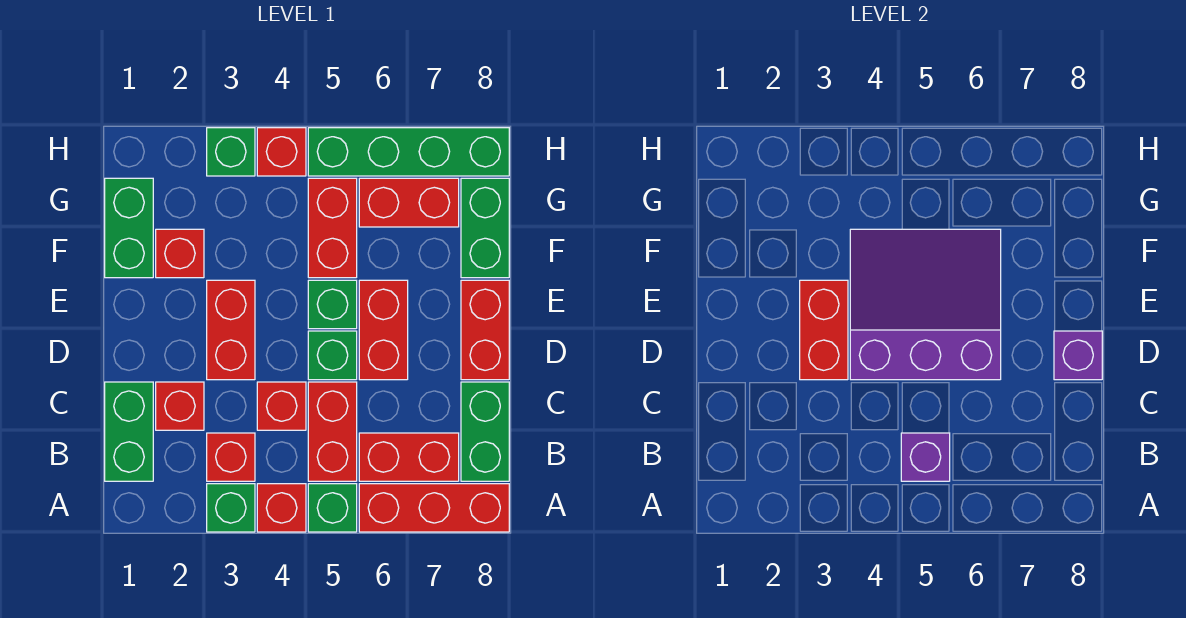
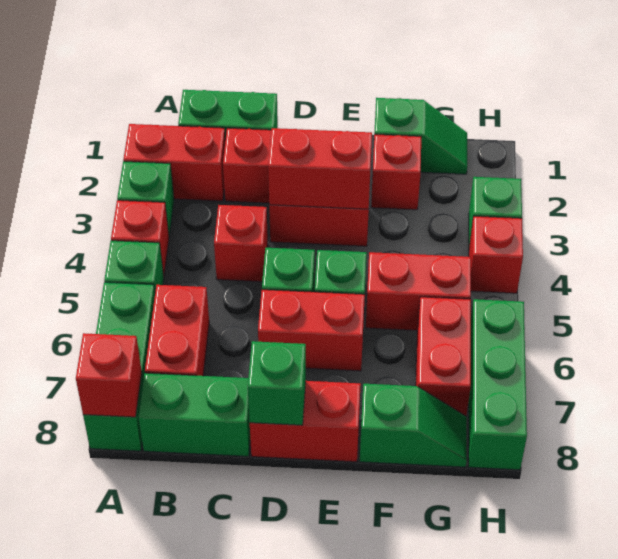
red brick A6:A8 level 1 -> green brick A6:A8 level 1
red brick B3 level 1 -> red brick A8 level 2
red brick B5:C5 level 1 -> red brick A2:B2 level 1
purple brick B5 level 2 -> none
purple slope D4:F6 level 2 top D -> none
purple brick D8 level 2 -> green brick D8 level 2
green brick F1:G1 level 1 -> green slope F1:G1 level 1 top F
green brick F8:G8 level 1 -> green slope F8:G8 level 1 top F
green brick H5:H8 level 1 -> green brick H6:H8 level 1

